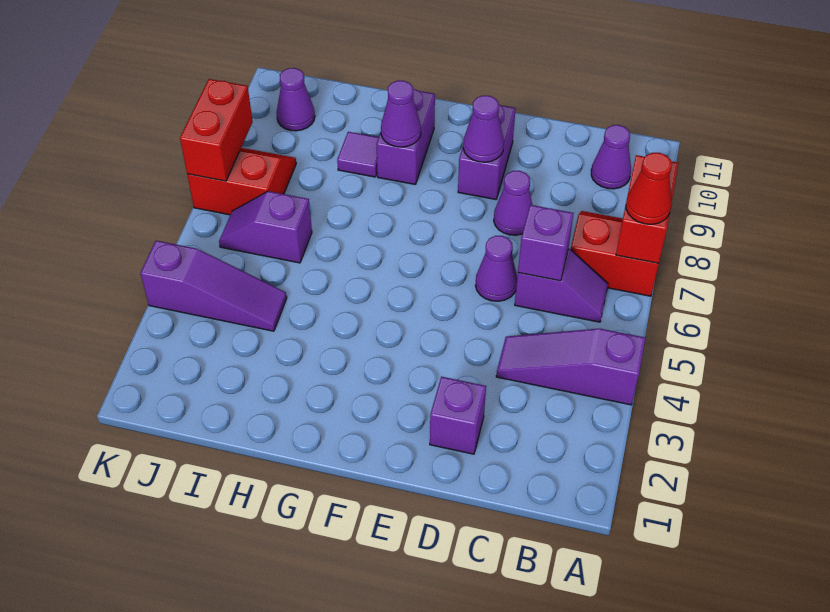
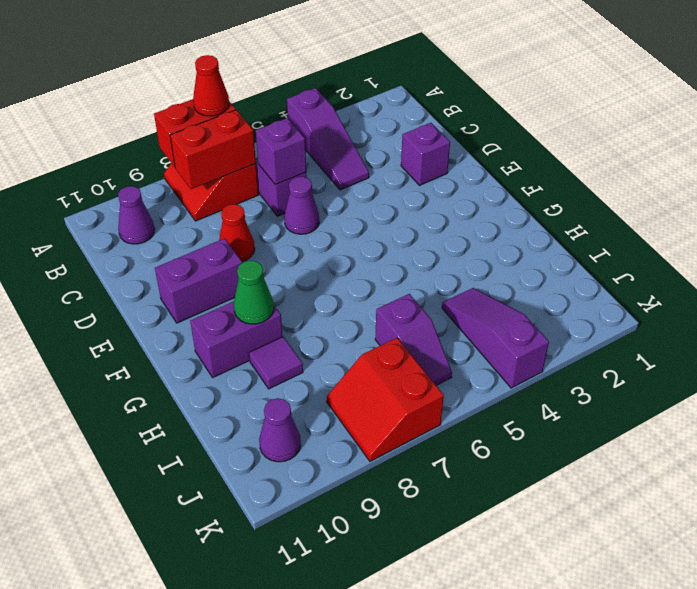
purple cone D8 level 1 -> red cone D8 level 1
purple cone E9 level 2 -> none
purple cone G9 level 2 -> green cone G9 level 2
red brick K7:K8 level 2 -> red brick B7:B8 level 2

